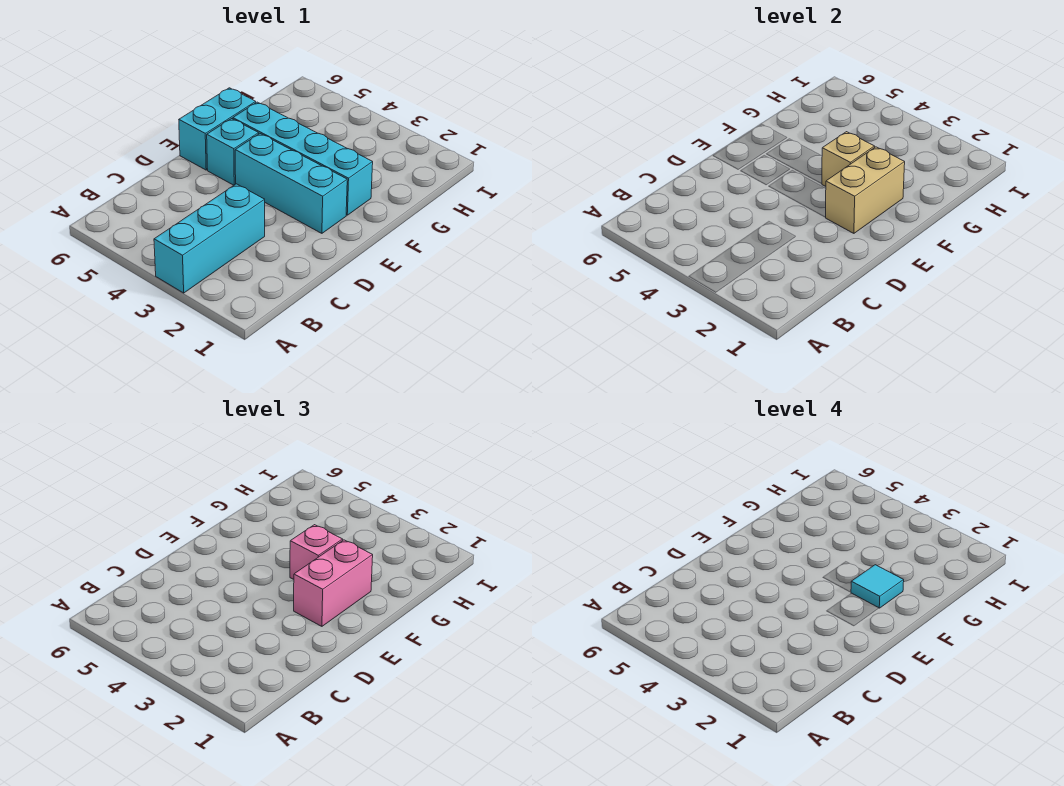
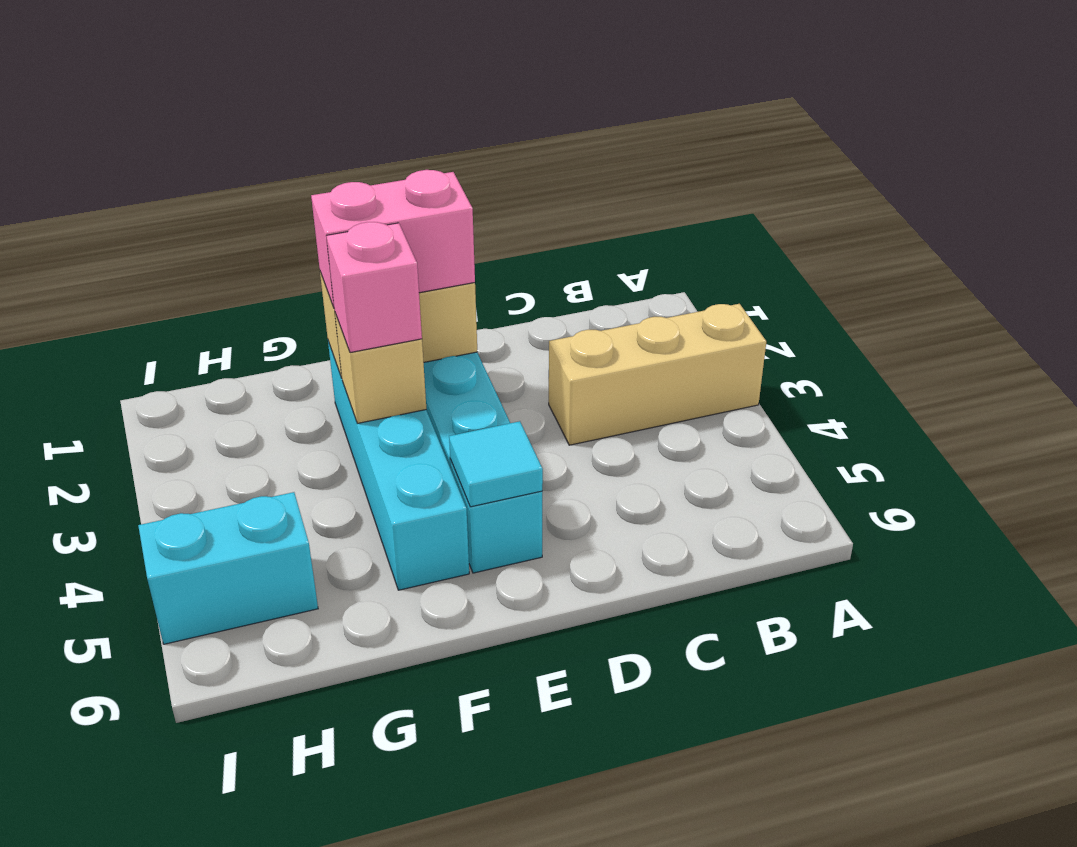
cyan brick A3:C3 level 1 -> tan brick A3:C3 level 1
cyan brick E6:F6 level 1 -> cyan brick H5:I5 level 1
cyan tile F2 level 4 -> cyan tile E5 level 2

